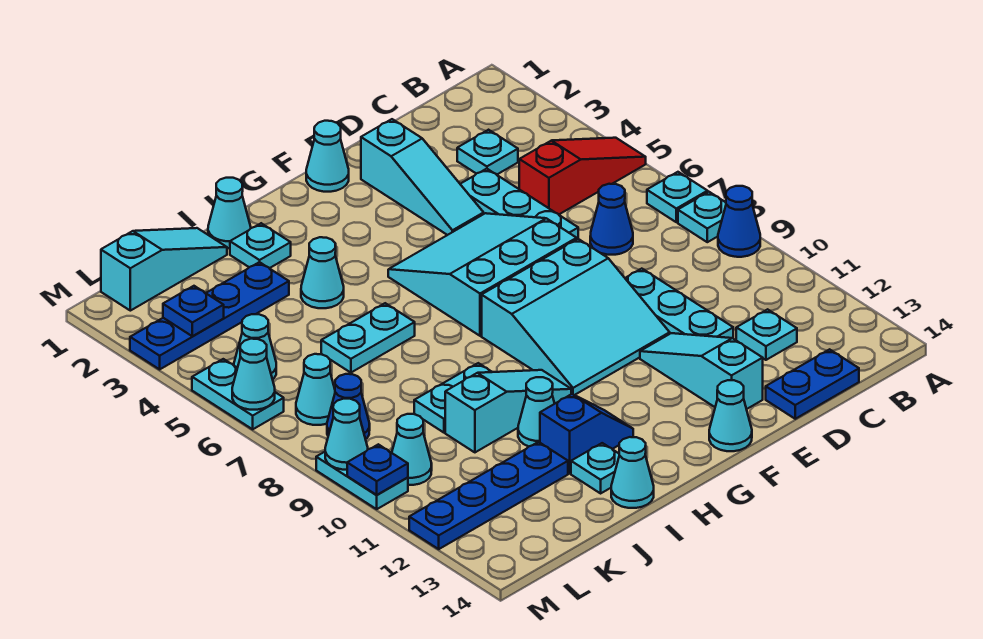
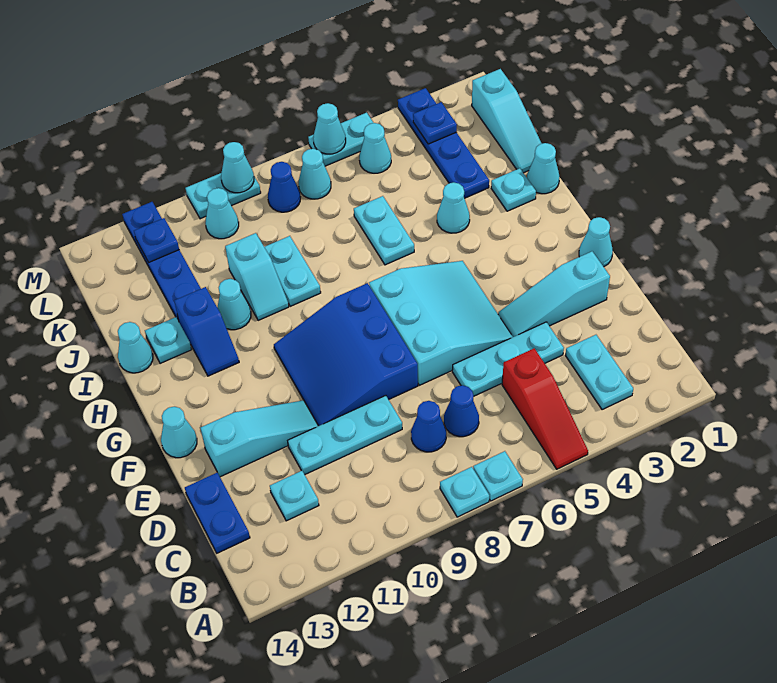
blue cone A9 level 1 -> blue cone C8 level 1
cyan plate C3 level 1 -> cyan plate B3:C3 level 1
cyan slope E8:G10 level 1 top 8 -> blue slope E8:G10 level 1 top 8
cyan slope H10:J10 level 1 top J -> cyan slope I10:J10 level 1 top J
blue plate M10 level 2 -> blue plate L12 level 2

